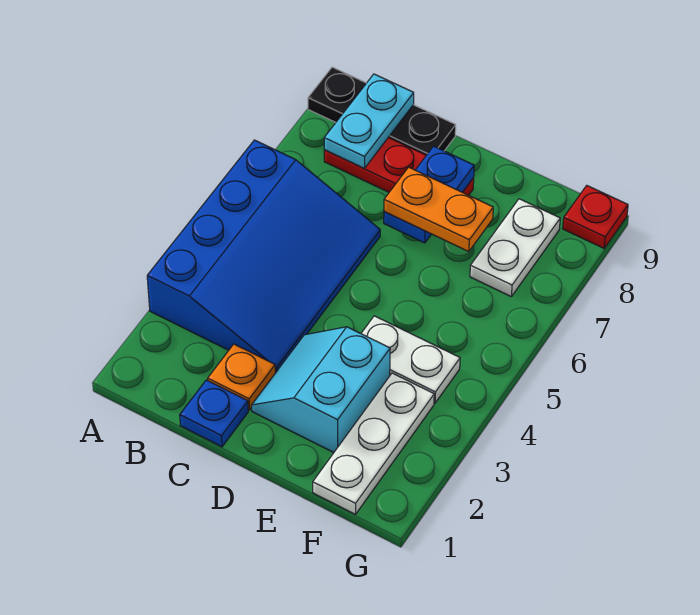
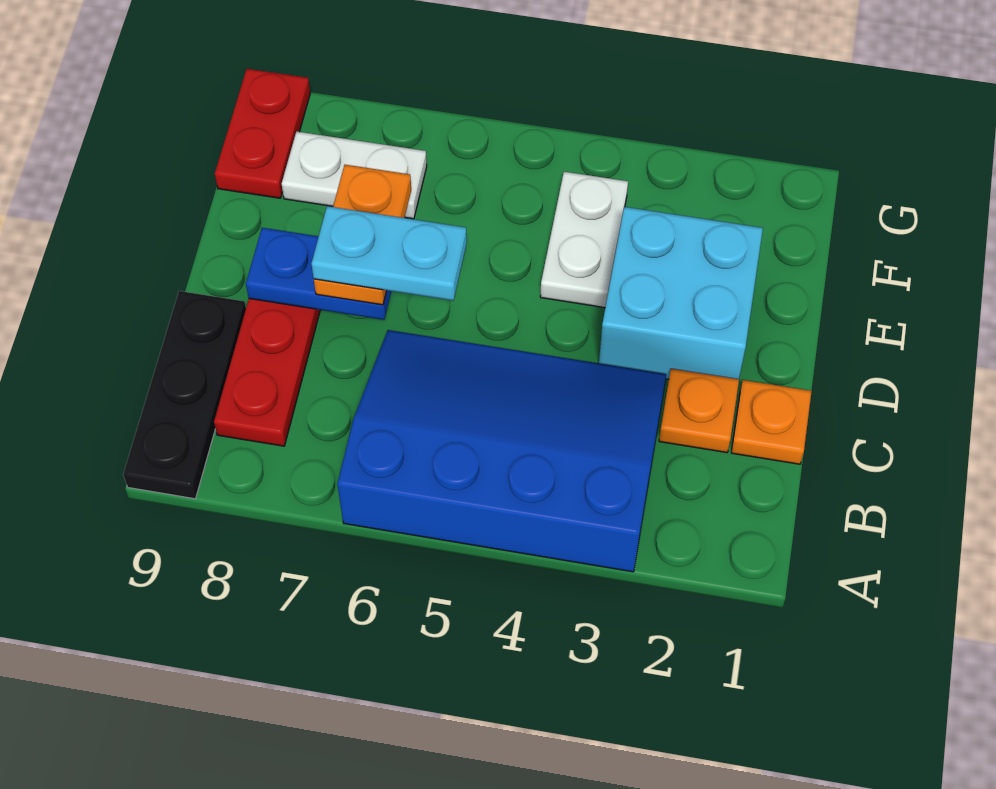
cyan plate B8:B9 level 2 -> cyan plate D6:D7 level 4
blue plate C1 level 1 -> orange plate C1 level 1
cyan slope D2:E3 level 1 top E -> cyan brick D2:E3 level 1
white plate F1:F3 level 1 -> none
red plate G9 level 1 -> red plate F9:G9 level 1

